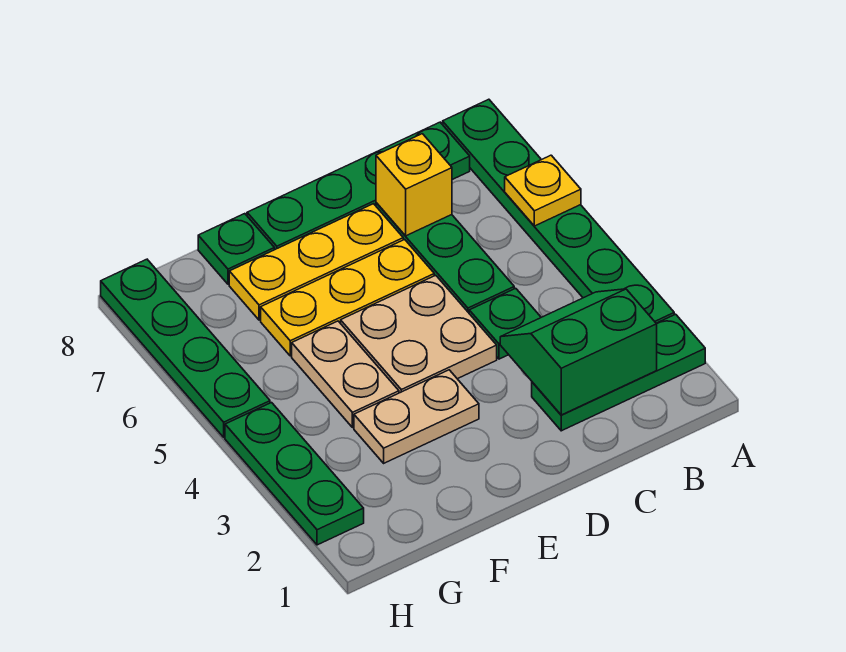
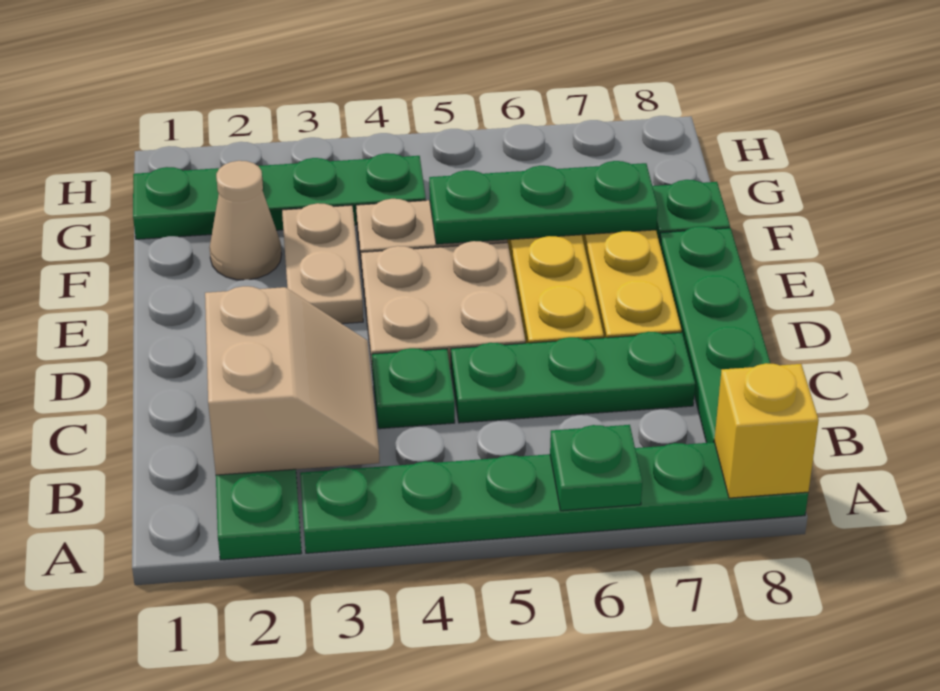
yellow plate A6 level 2 -> green plate A6 level 2
green slope B2:C3 level 2 top 2 -> tan slope B2:C3 level 2 top 2
yellow brick C7 level 2 -> yellow brick A8 level 2
none -> tan cone F2 level 1
green plate H2:H4 level 1 -> green plate F5:F7 level 2
green plate H5:H8 level 1 -> green plate G1:G4 level 1

